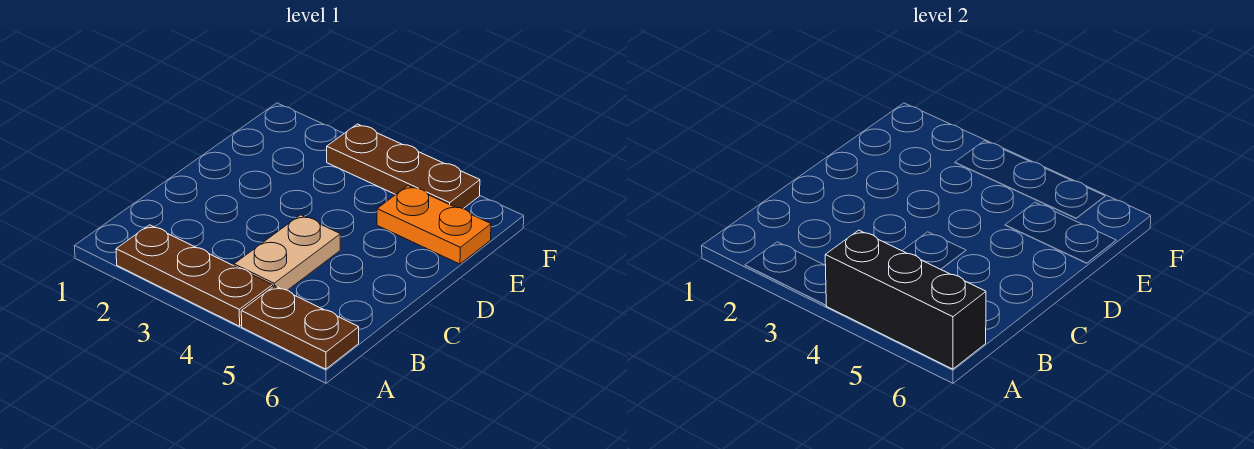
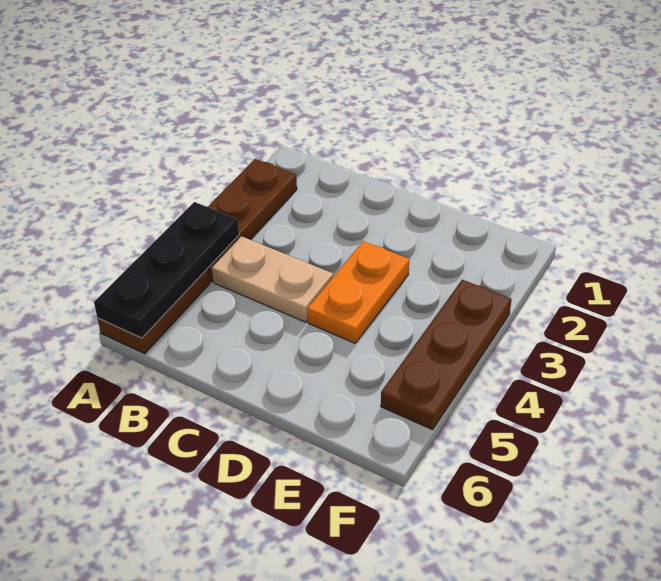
black brick A4:A6 level 2 -> black plate A4:A6 level 2
orange plate E5:E6 level 1 -> orange plate D3:D4 level 1

